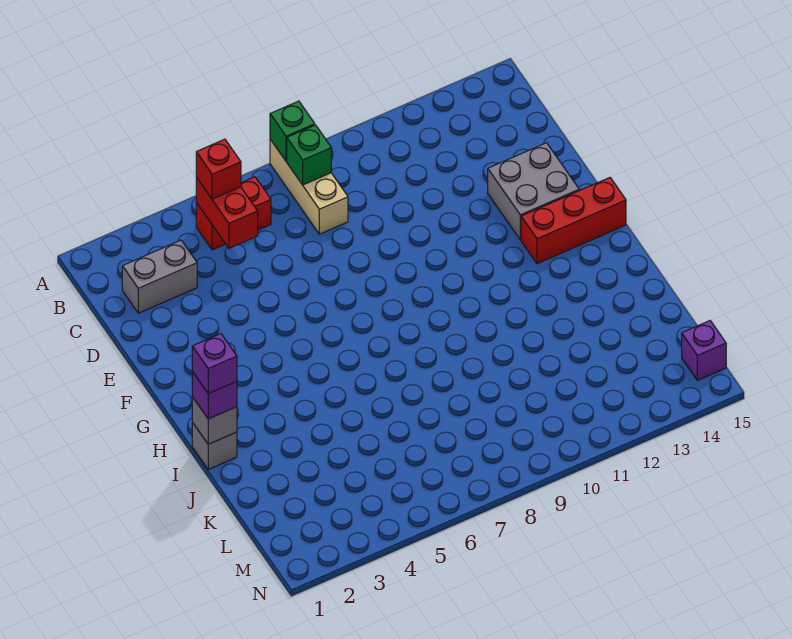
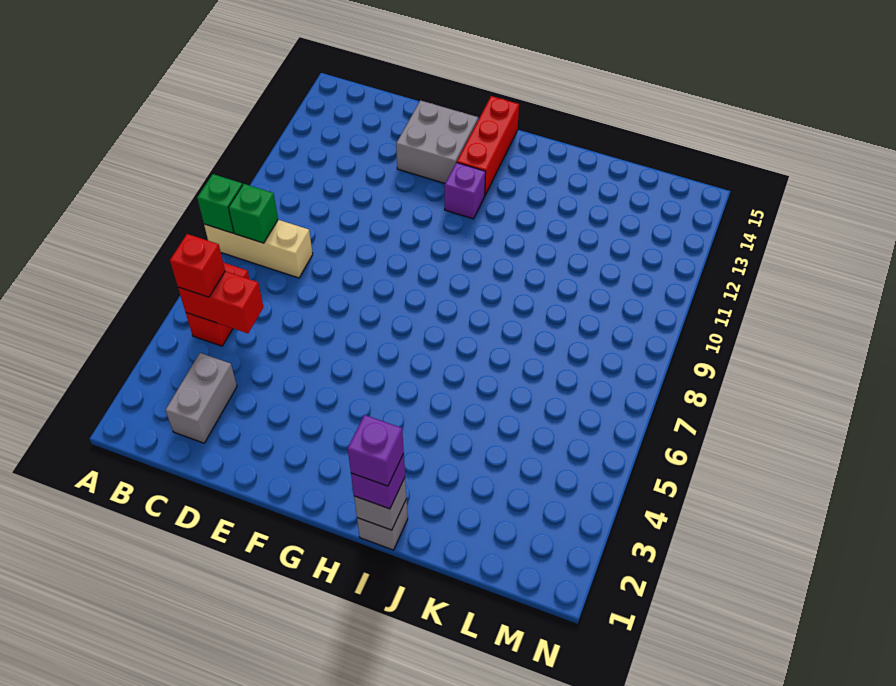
purple brick M15 level 1 -> purple brick G12 level 1

